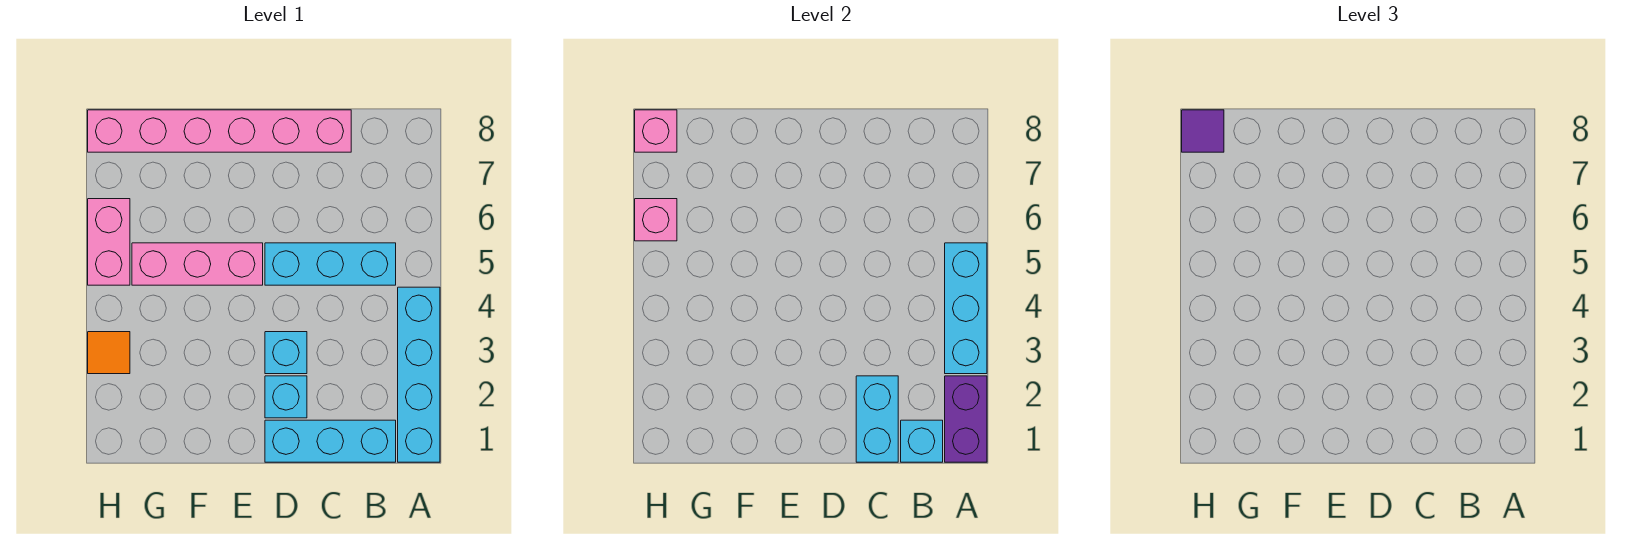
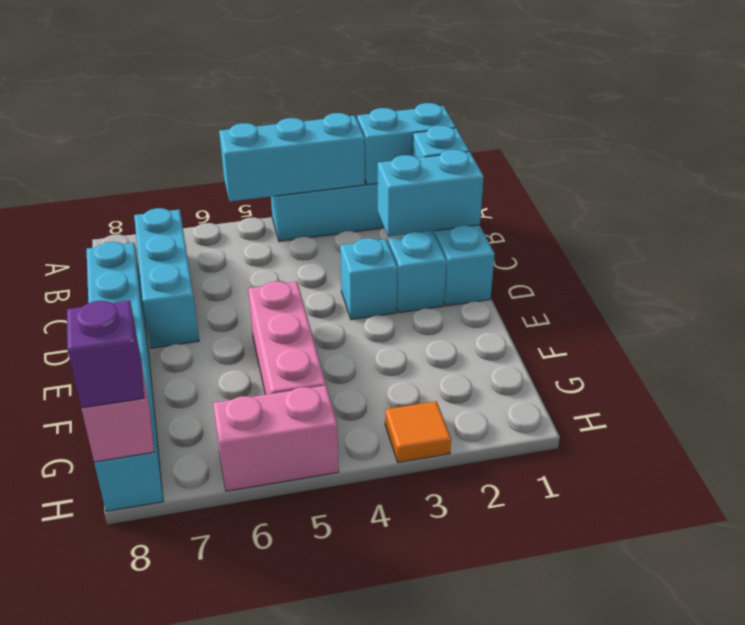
purple brick A1:A2 level 2 -> cyan brick A1:A2 level 2
cyan brick B5:D5 level 1 -> cyan brick B7:D7 level 1
pink brick C8:H8 level 1 -> cyan brick C8:H8 level 1
pink brick H6 level 2 -> none
purple tile H8 level 3 -> purple brick H8 level 3

